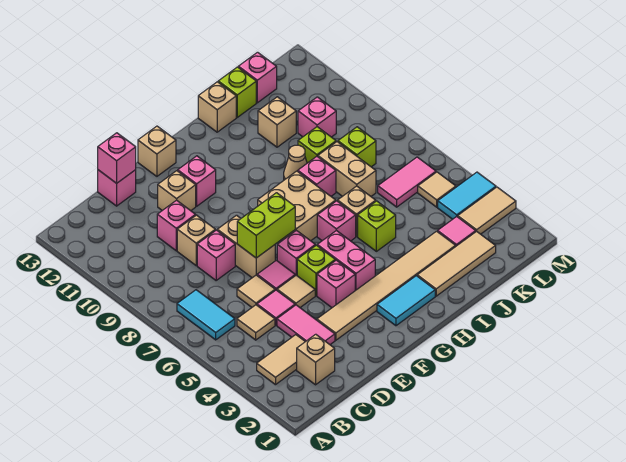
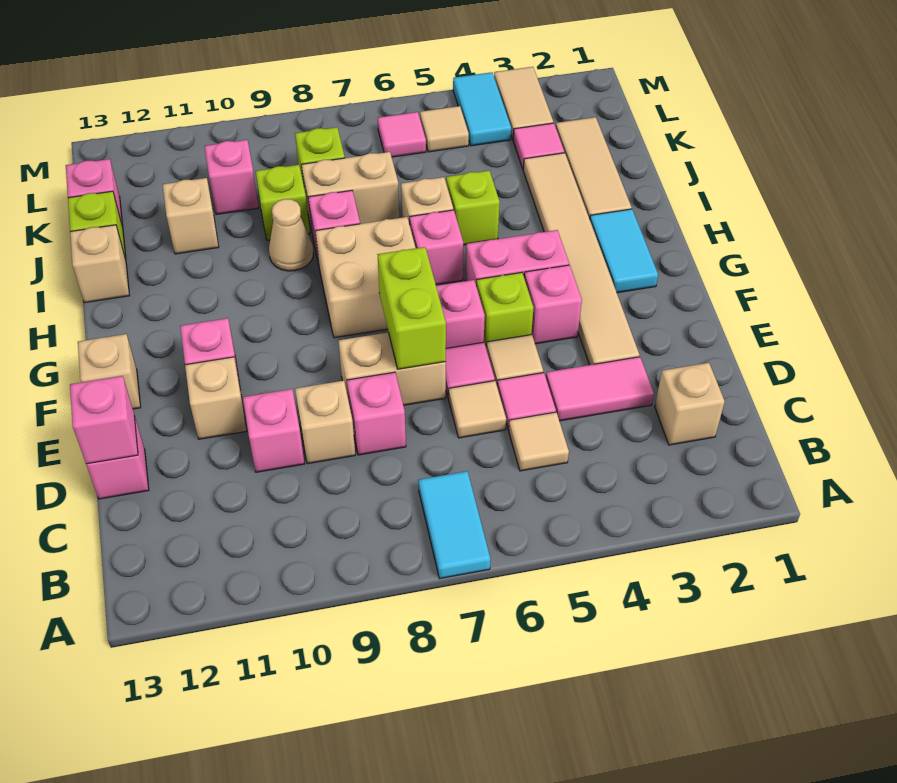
tan tile B3:C3 level 1 -> none
cyan tile B6:B7 level 1 -> cyan tile A7:B7 level 1
pink tile K6:L6 level 1 -> pink tile L6 level 1

